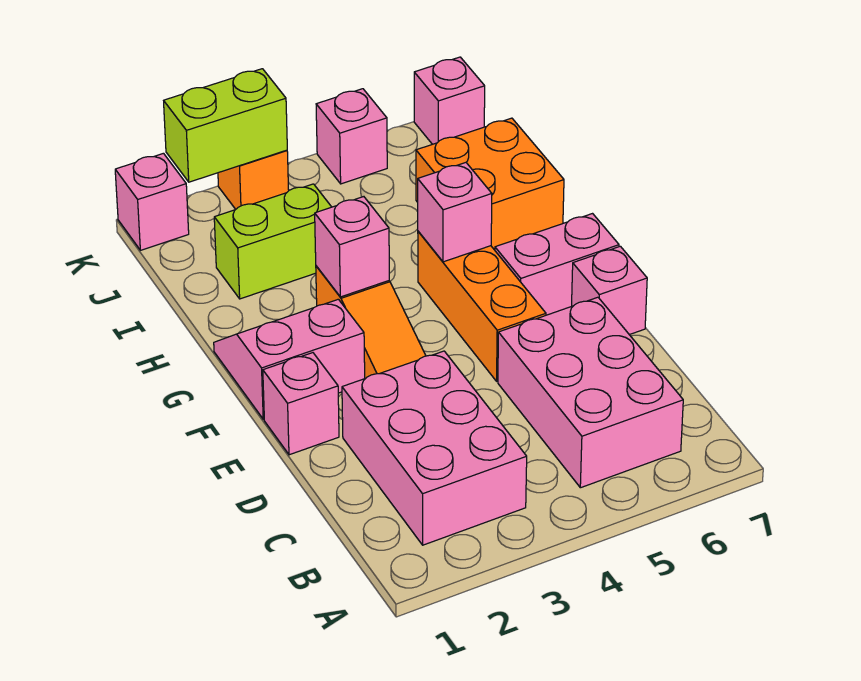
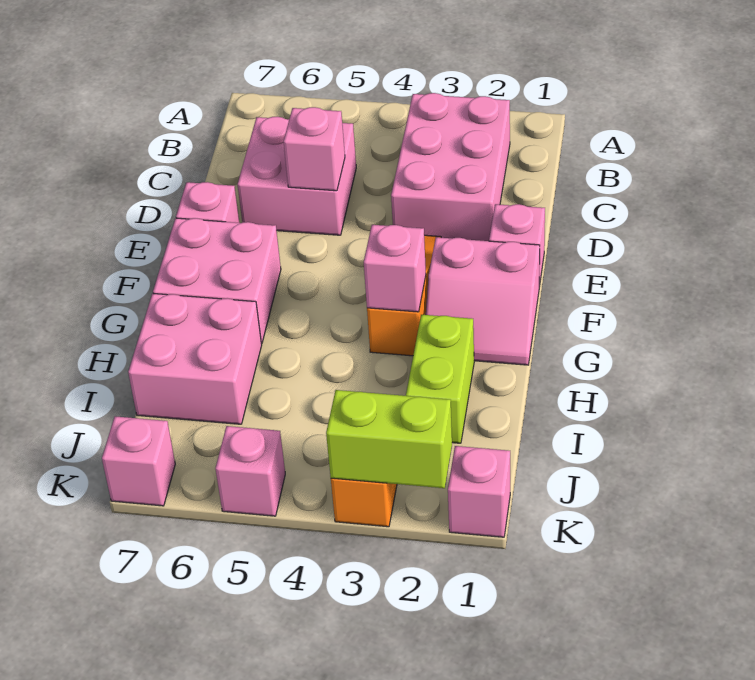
pink brick B5:D6 level 1 -> pink brick C5:D6 level 1
orange brick E5:G5 level 1 -> none
pink brick F6:F7 level 1 -> pink brick F6:G7 level 1
pink brick G5 level 2 -> pink brick D5 level 2
orange brick H6:I7 level 1 -> pink brick H6:I7 level 1
lime brick I2:I3 level 1 -> lime brick H2:I2 level 1

